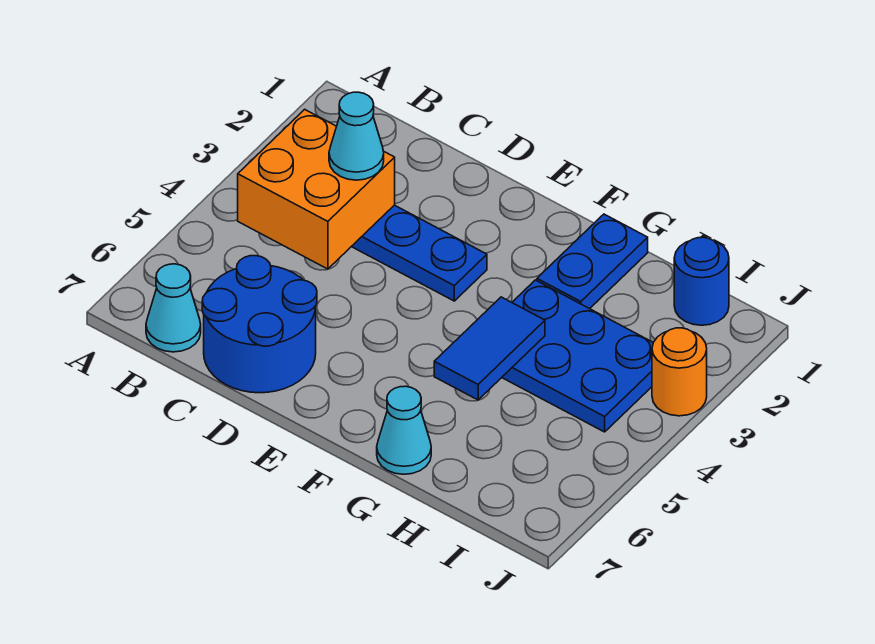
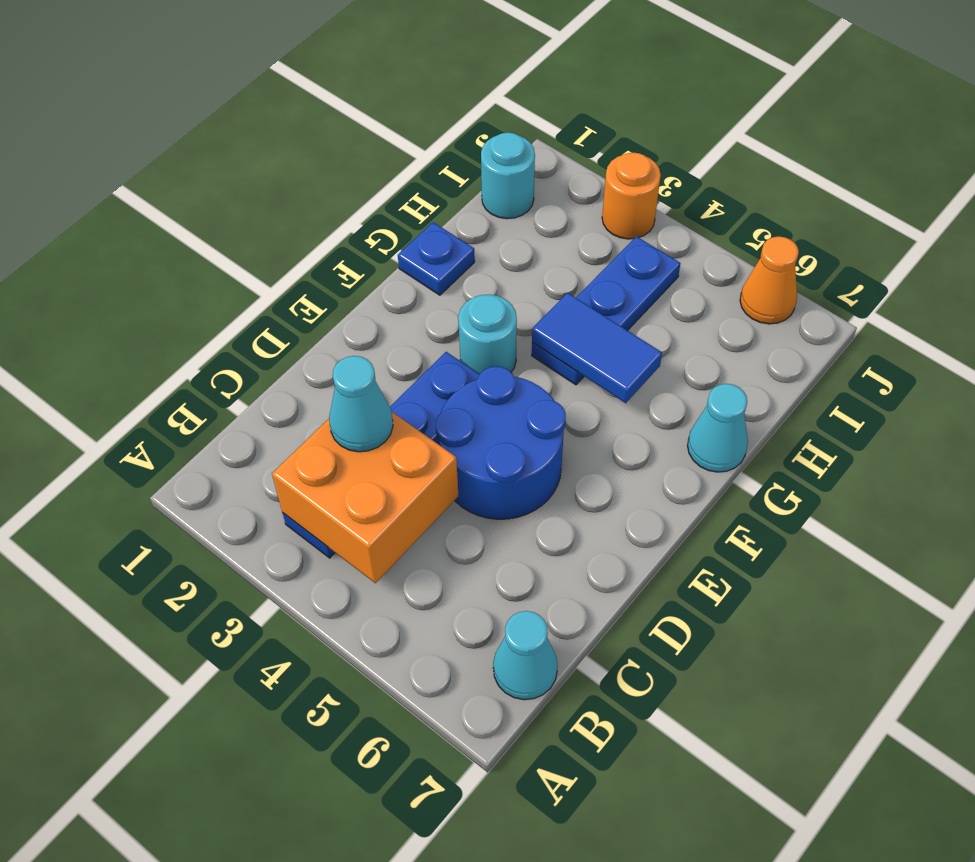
blue round brick C6:D7 level 1 -> blue round brick D4:E5 level 1
none -> cyan round brick F3 level 1
blue plate G1:G2 level 1 -> blue plate G1 level 1
blue plate G3:I4 level 1 -> blue plate G4:I4 level 1
blue round brick I1 level 1 -> cyan round brick I1 level 1
none -> orange cone J6 level 1

